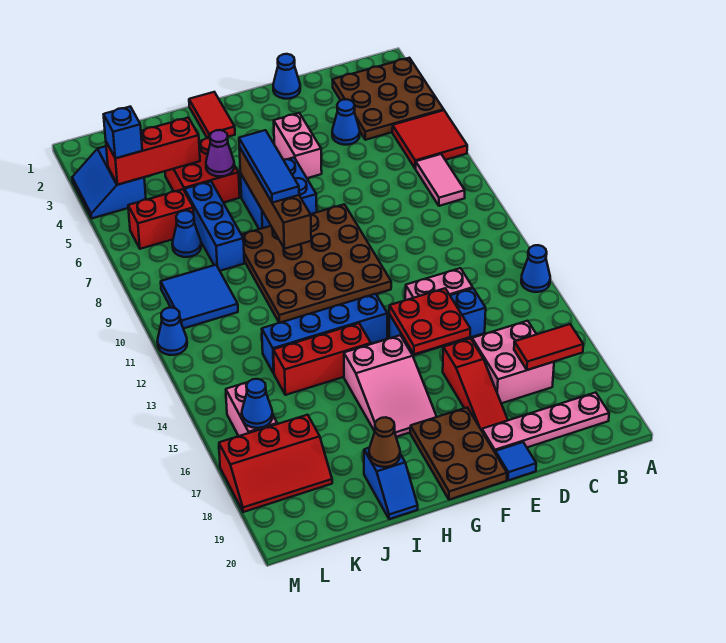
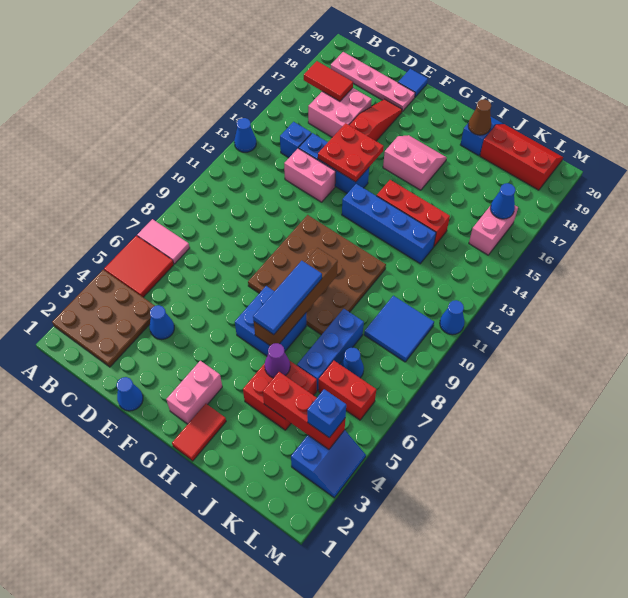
pink tile B7:B8 level 1 -> pink tile A7:B7 level 1
none -> blue brick C14 level 1
pink brick F4:F5 level 1 -> pink brick G2:G3 level 1
brown plate F18:G20 level 1 -> none
pink slope G15:H17 level 1 top 15 -> pink slope G16:H17 level 1 top 16
red slope K17:M18 level 1 top 17 -> red slope J19:L20 level 1 top 19

